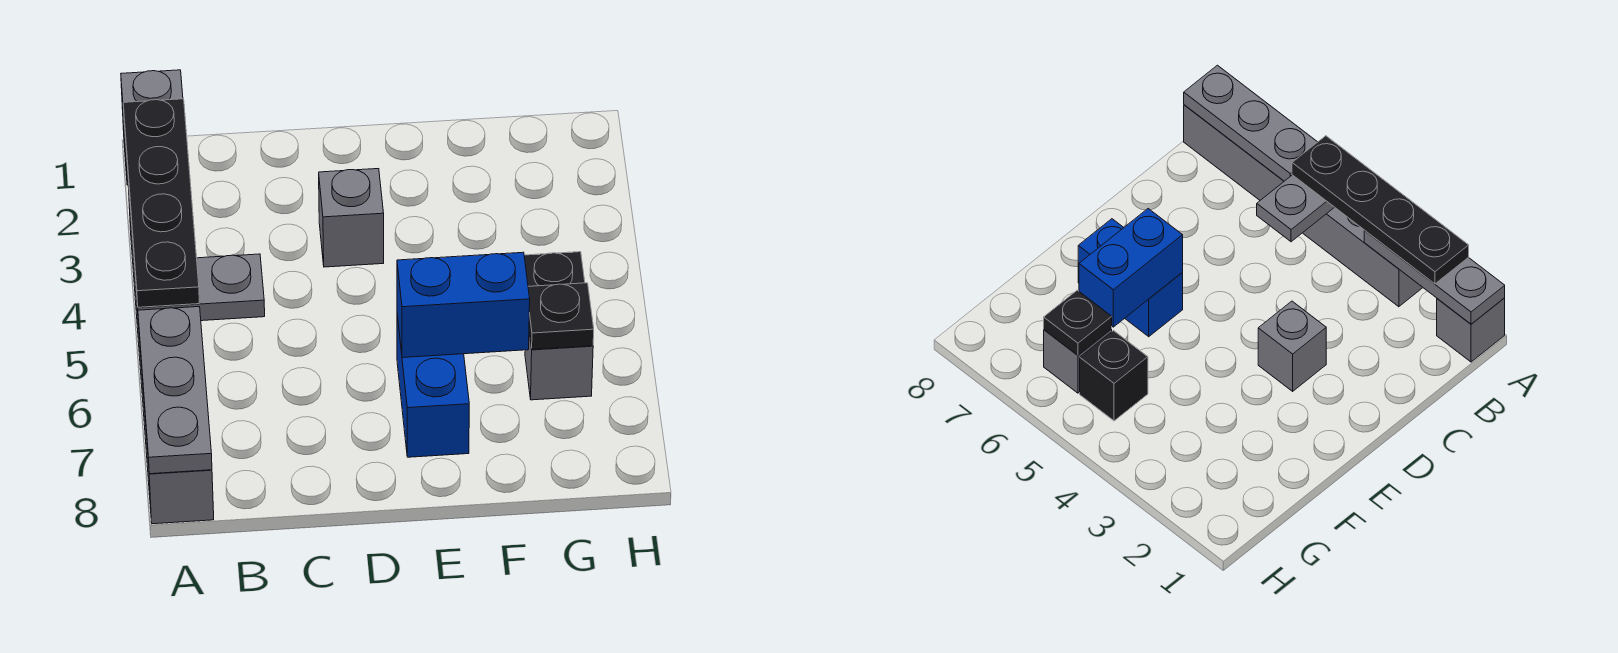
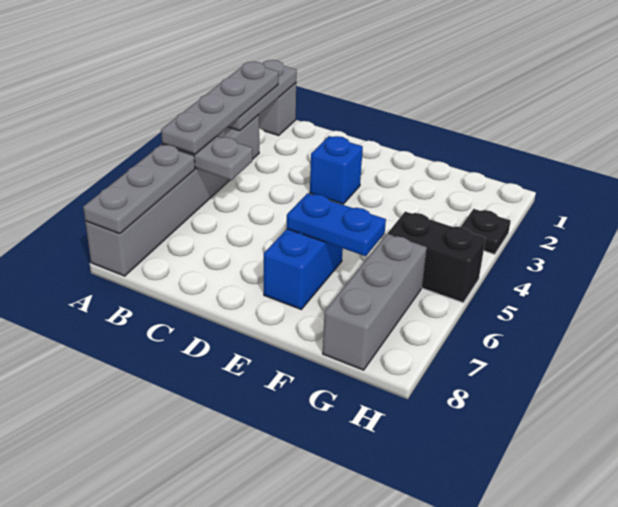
black plate A2:A5 level 3 -> grey plate A2:A5 level 3
grey brick D3 level 1 -> blue brick D3 level 1
blue brick E6:F6 level 2 -> blue plate E6:F6 level 2
black brick G5 level 1 -> black brick G5:H5 level 1
grey brick G6 level 1 -> grey brick G6:G8 level 1
black plate G6 level 2 -> black plate H3 level 1

